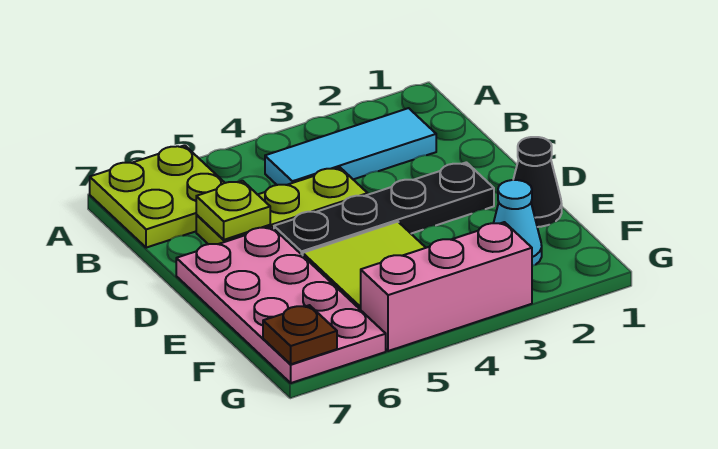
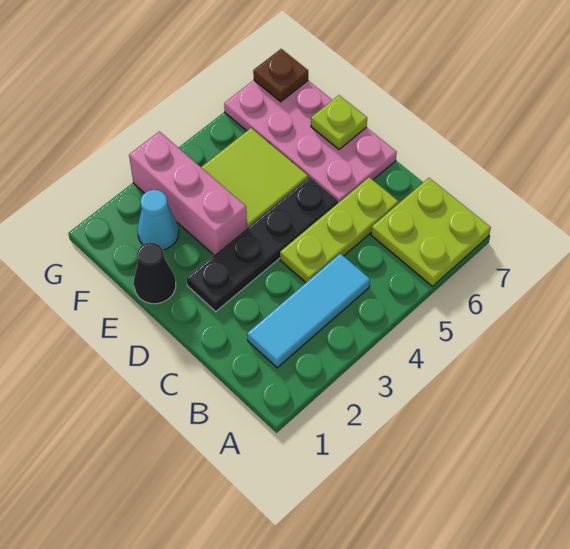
lime plate C6 level 2 -> lime plate E7 level 2
pink brick G3:G5 level 1 -> pink brick E3:G3 level 1

